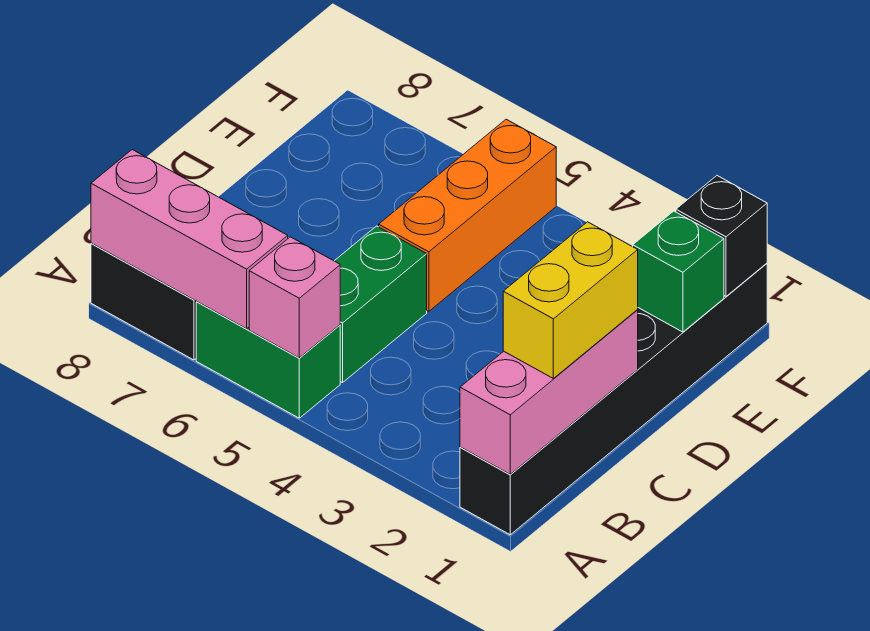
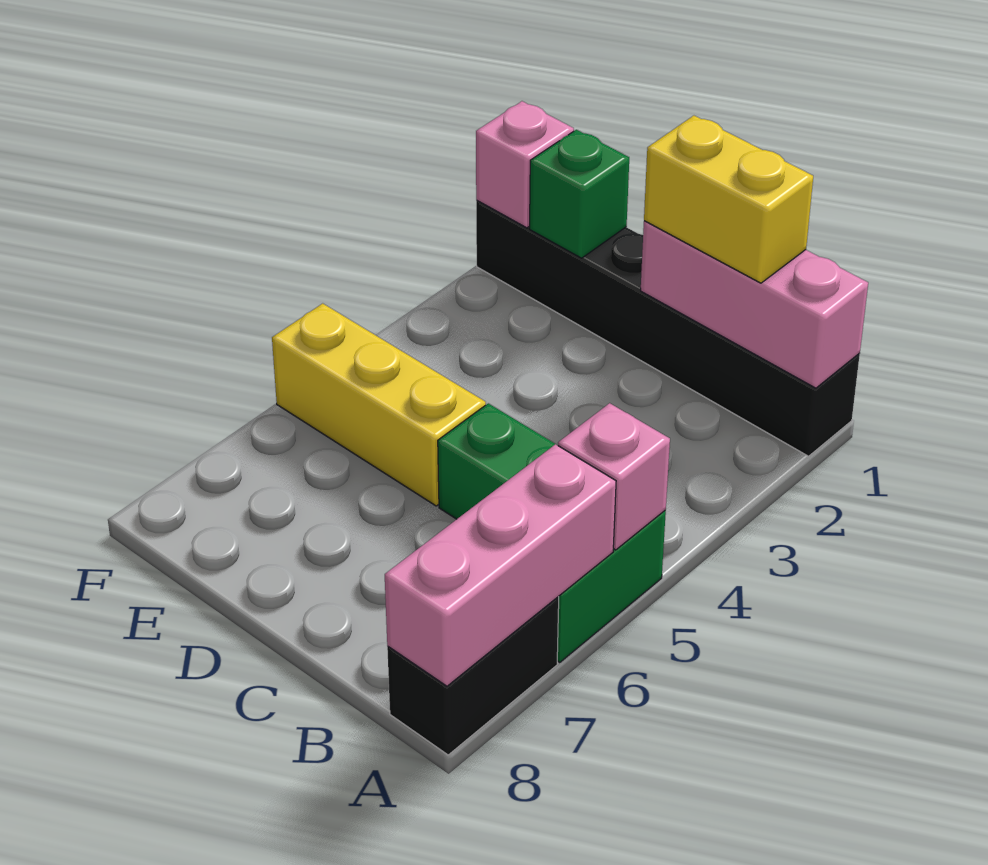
orange brick D5:F5 level 1 -> yellow brick D5:F5 level 1
black brick F1 level 2 -> pink brick F1 level 2

